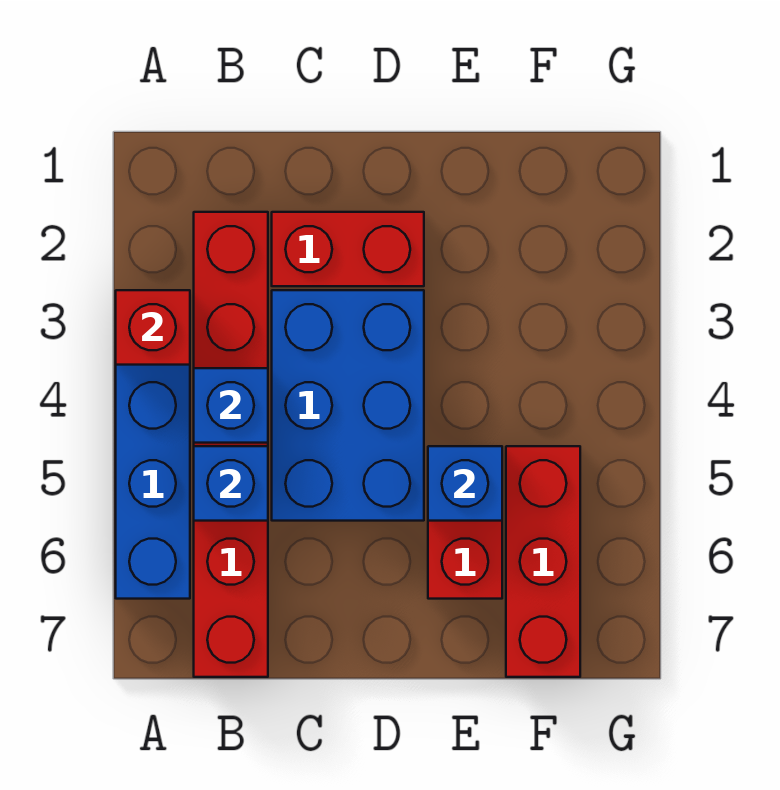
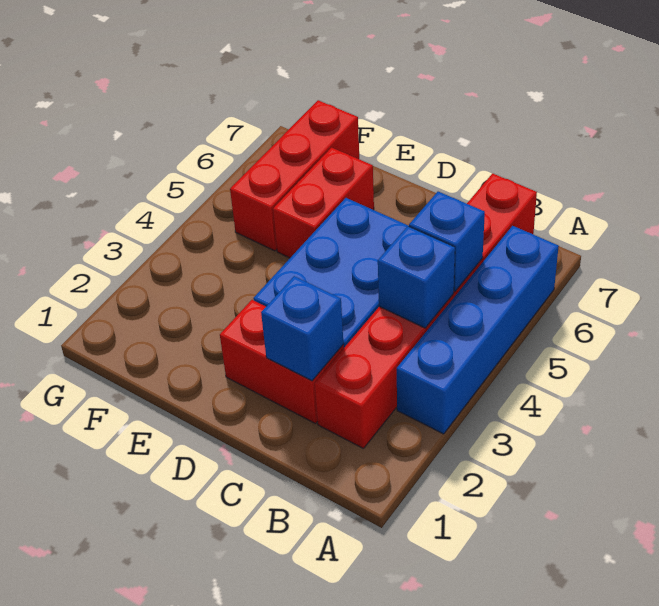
red brick A3 level 2 -> none
blue brick E5 level 2 -> blue brick C2 level 2

